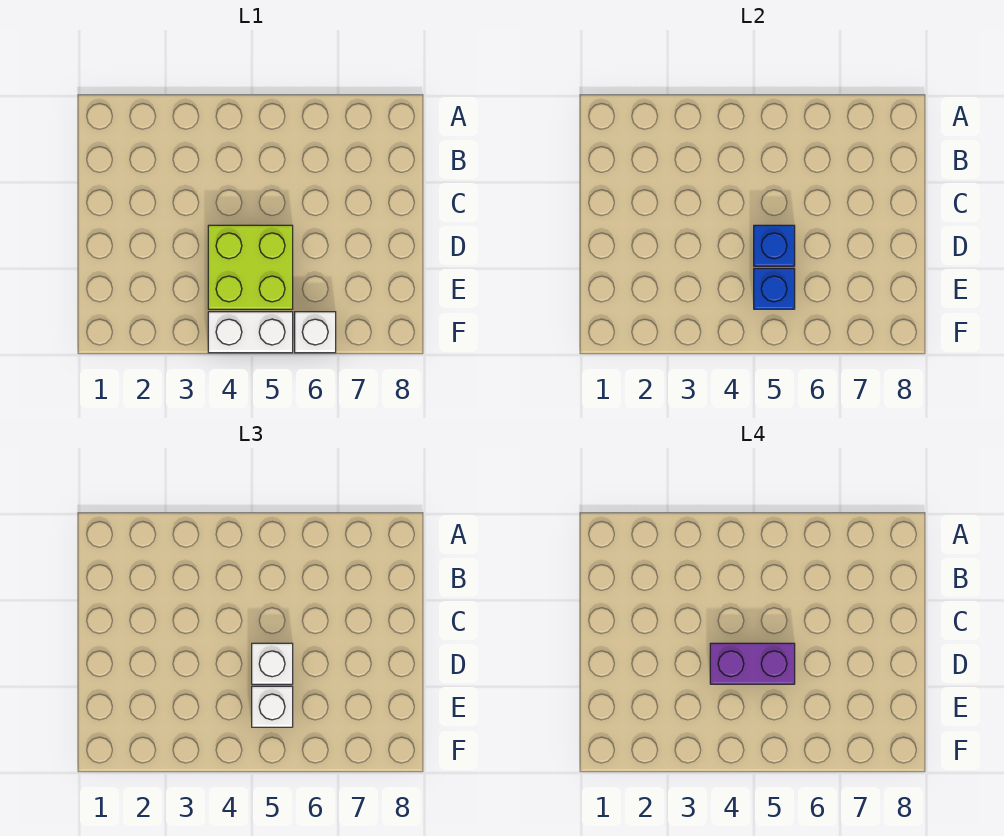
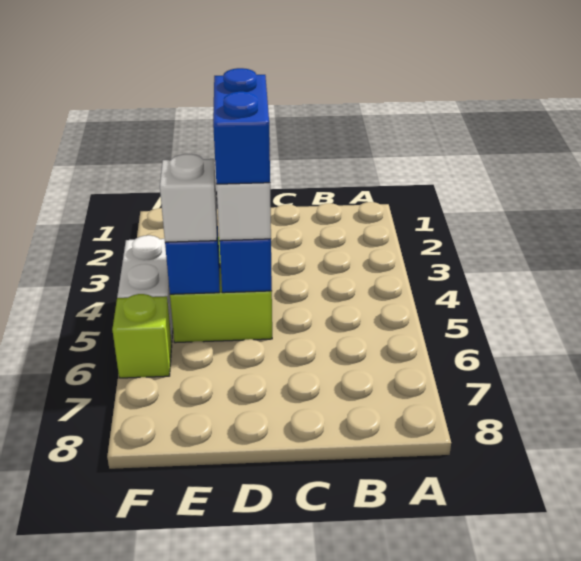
purple brick D4:D5 level 4 -> blue brick D4:D5 level 4
white brick F6 level 1 -> lime brick F6 level 1

